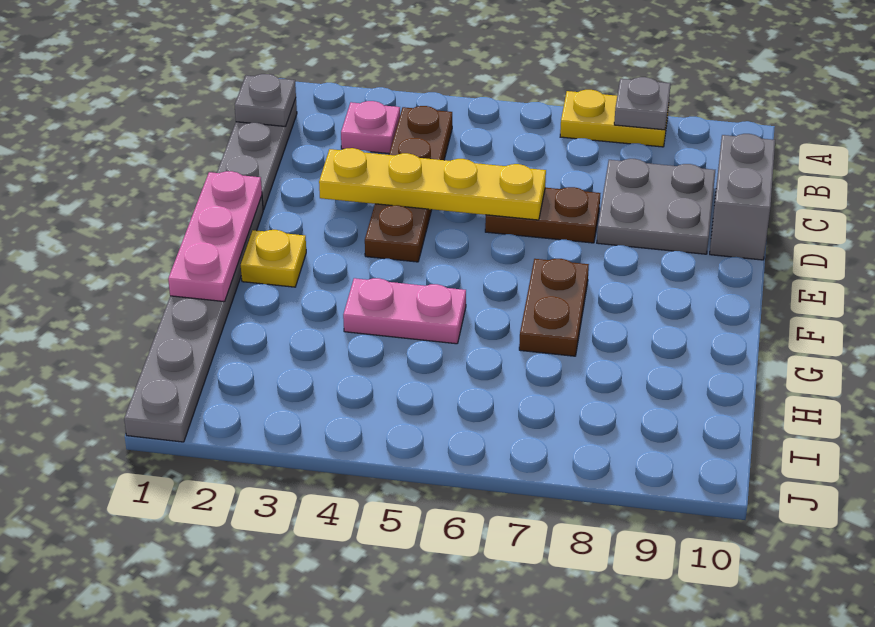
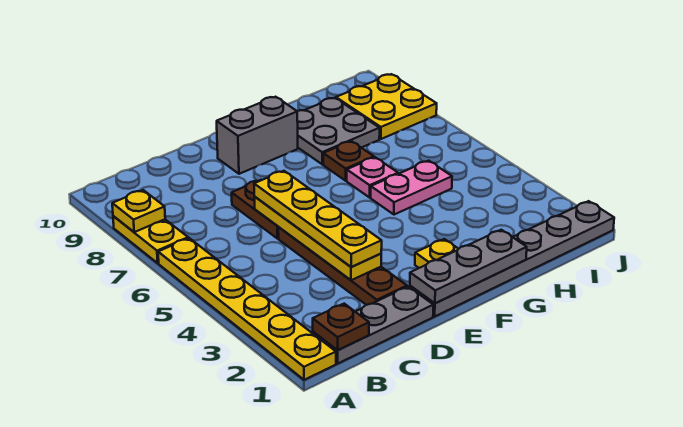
none -> yellow plate A1:A6 level 1
grey plate A8 level 2 -> yellow plate A8 level 2
grey plate B1 level 2 -> brown plate B1 level 2
pink plate B3 level 1 -> pink plate G6 level 1
brown plate B4:E4 level 1 -> brown plate D2:D5 level 1
grey plate C8:D9 level 1 -> grey plate G8:H9 level 1
grey brick C10:D10 level 1 -> grey brick E9:F9 level 1
none -> yellow plate D3:D6 level 3
pink plate E1:G1 level 2 -> grey plate E1:G1 level 2
brown plate F7:G7 level 1 -> brown plate G7 level 1
pink plate G4:G5 level 1 -> pink plate G5:H5 level 1
none -> yellow plate I8:J9 level 1

